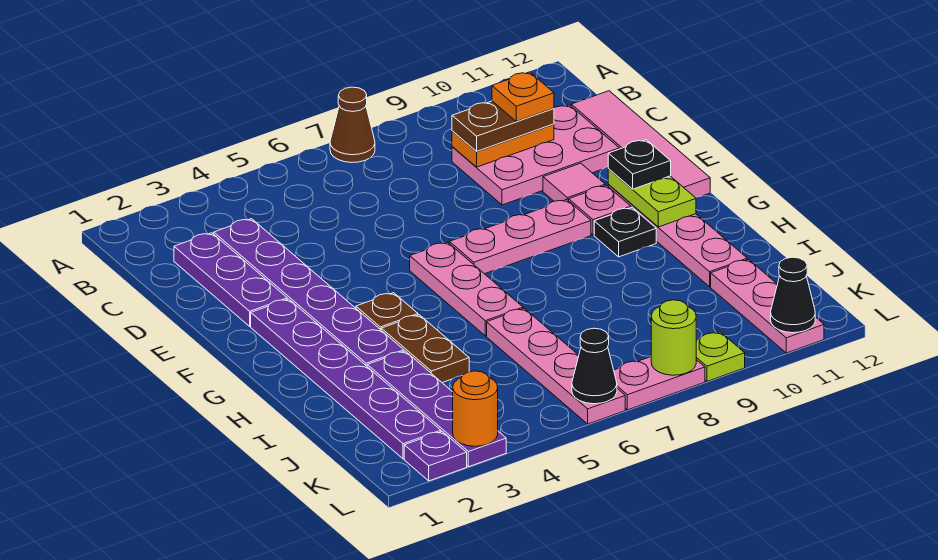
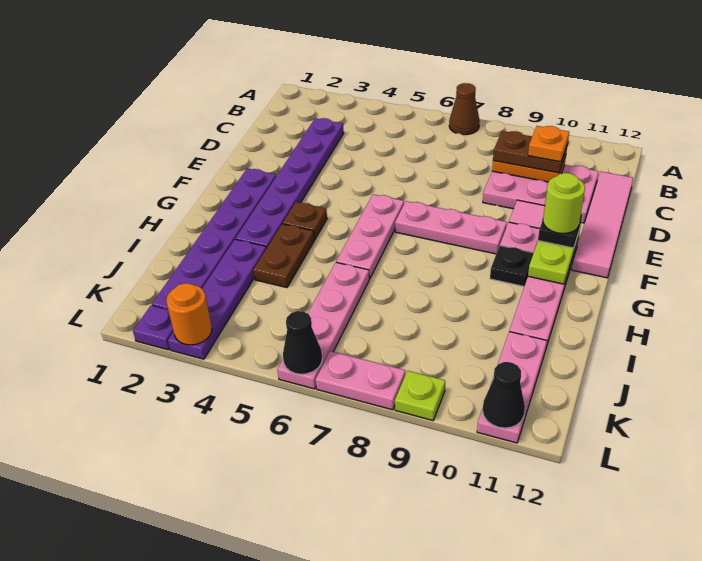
purple plate C2:E2 level 1 -> none
lime round brick L8 level 2 -> lime round brick F11 level 4

